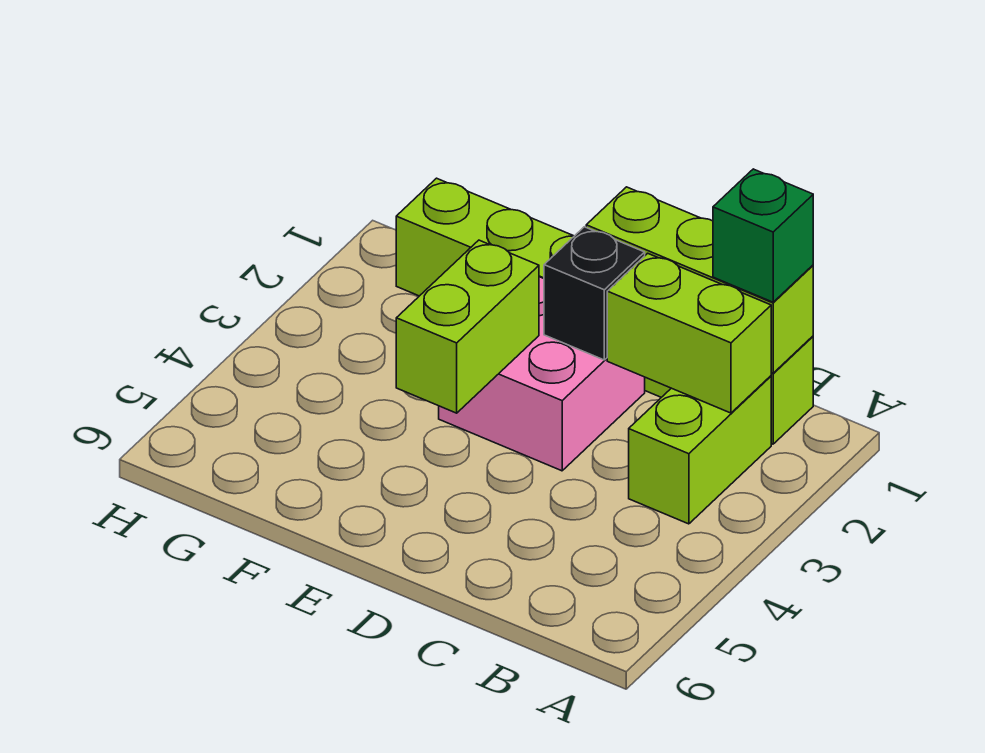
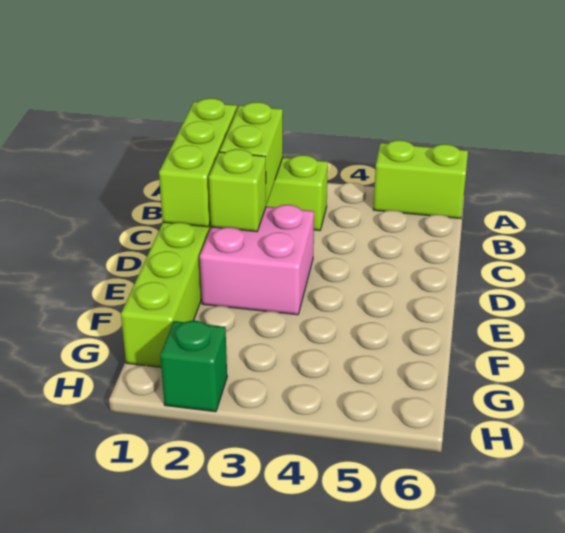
green brick B1 level 3 -> green brick H2 level 1
black brick D2 level 2 -> lime brick D2 level 2
lime brick E3:E4 level 2 -> lime brick A5:A6 level 1

